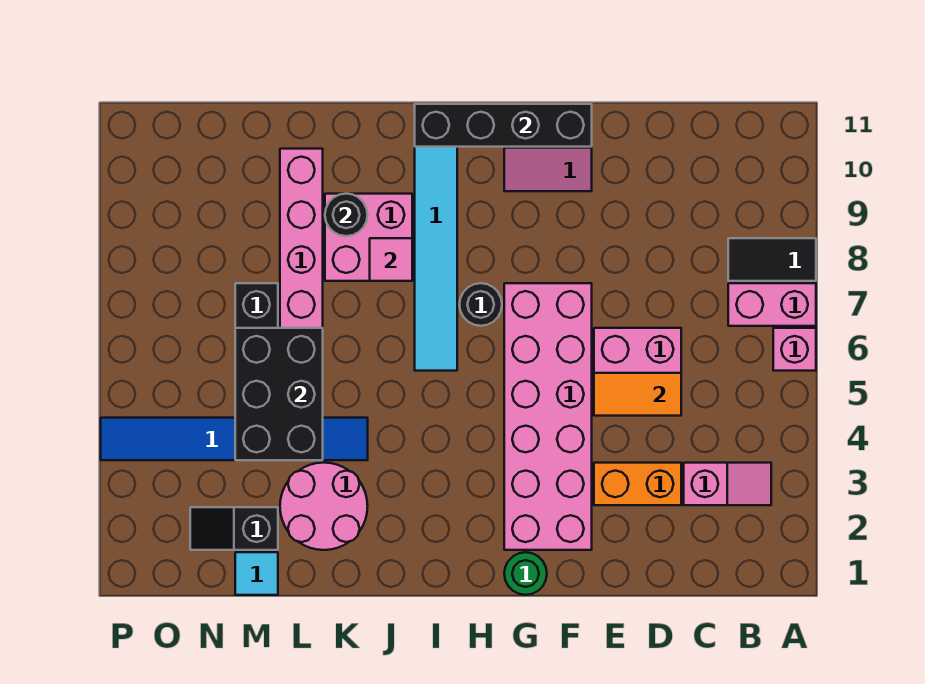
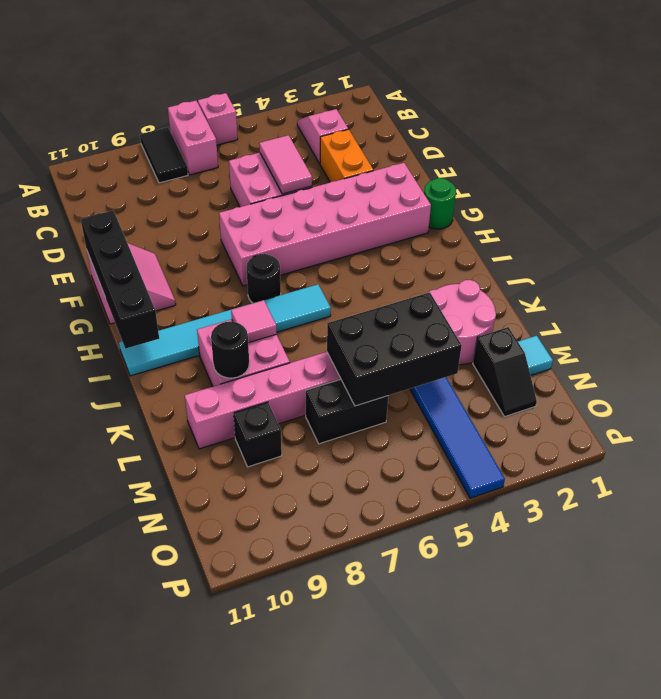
orange tile D5:E5 level 2 -> pink tile D5:E5 level 2
none -> black brick M9 level 1

